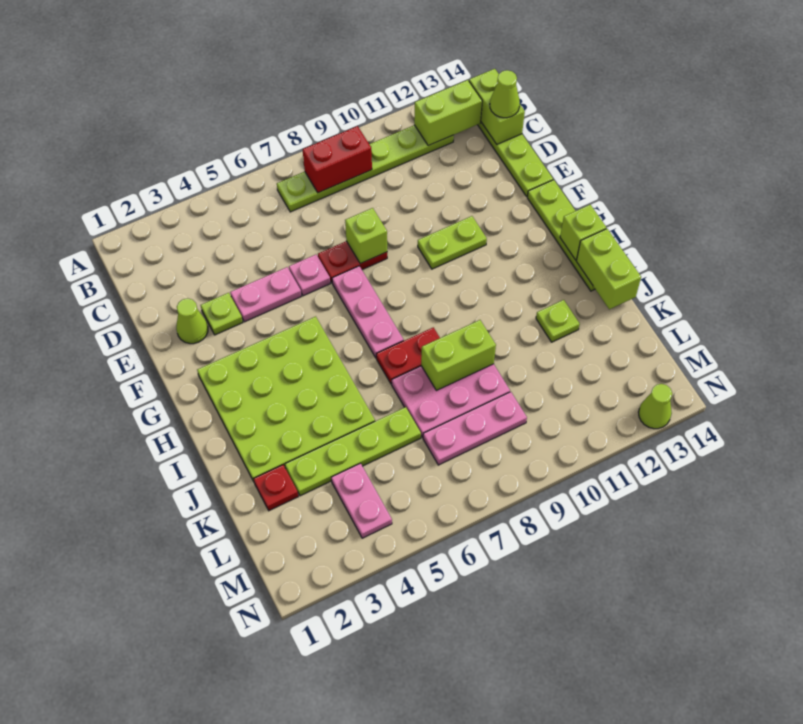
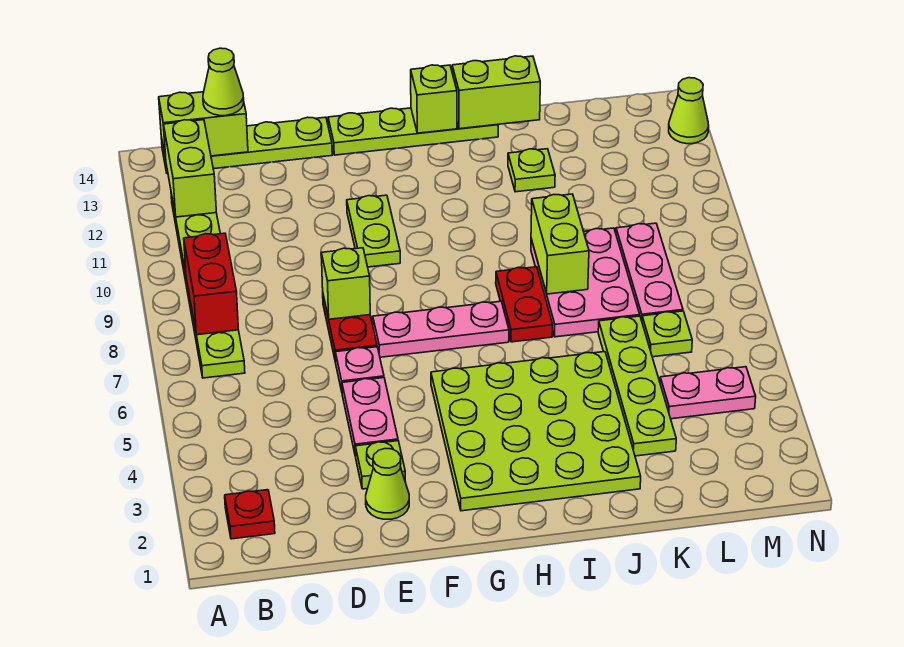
red plate K2 level 1 -> red plate B2 level 1
none -> lime plate L6 level 1

